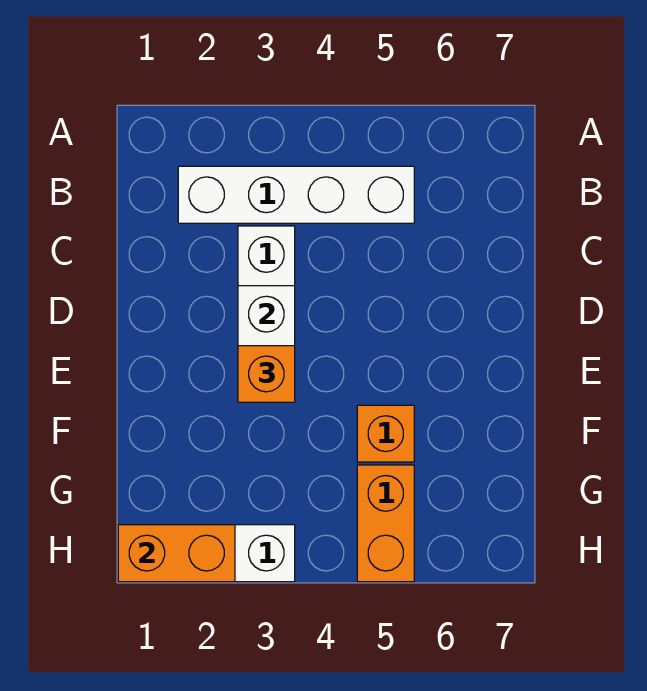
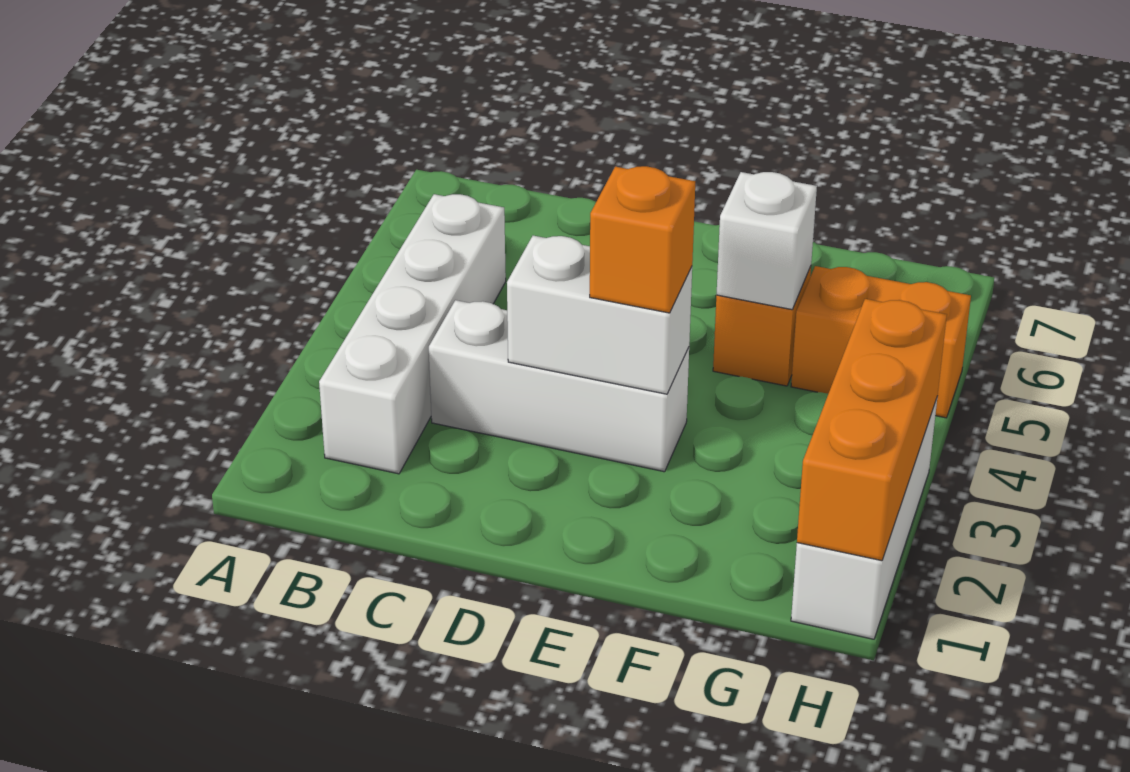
none -> white brick F5 level 2
orange brick H1:H2 level 2 -> orange brick H1:H3 level 2

